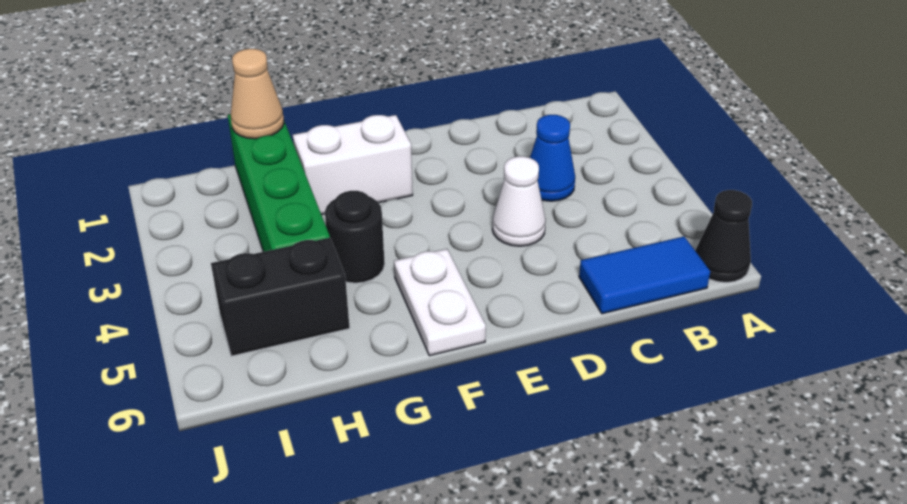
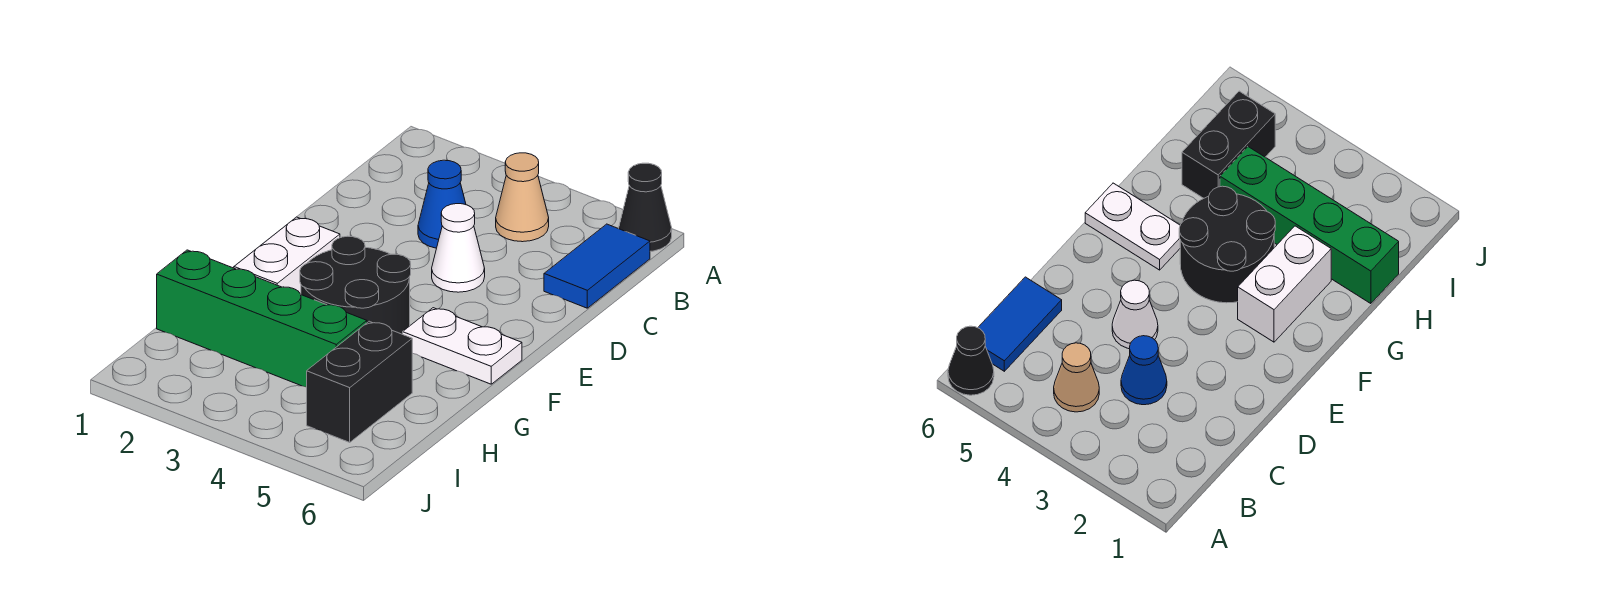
black round brick G4 level 1 -> black round brick F3:G4 level 1
tan cone H1 level 2 -> tan cone B4 level 1

